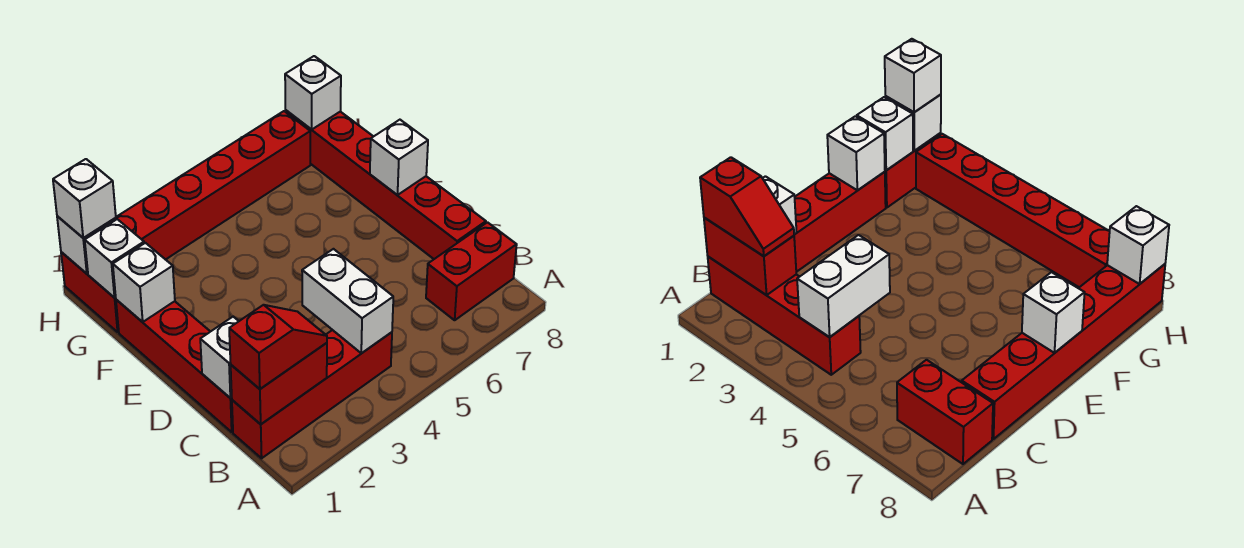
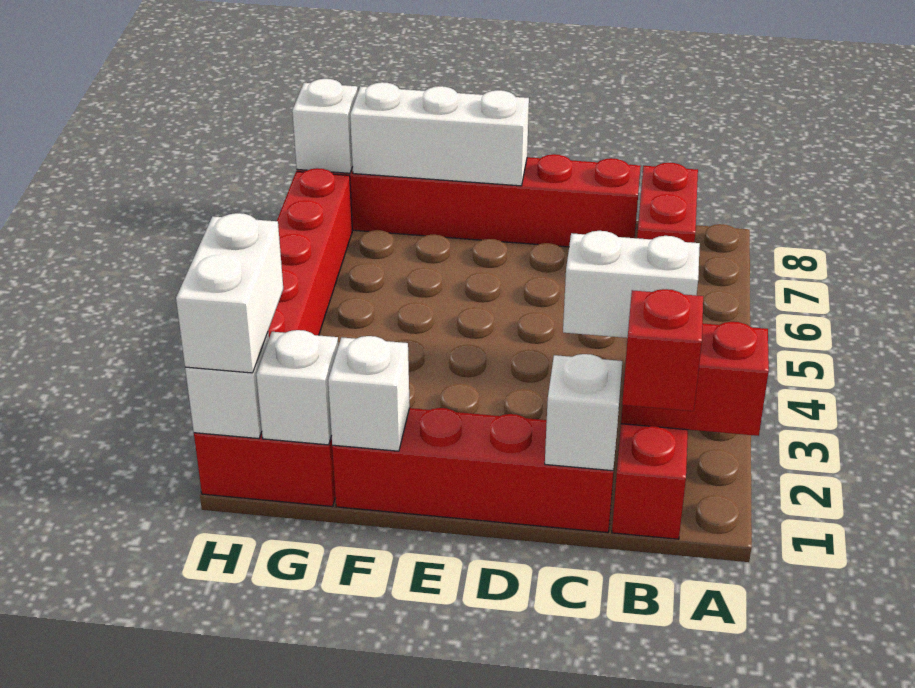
red brick B1:B2 level 2 -> red brick A2:B2 level 2
white brick E8 level 2 -> white brick E8:G8 level 2
white brick H1 level 3 -> white brick H1:H2 level 3

